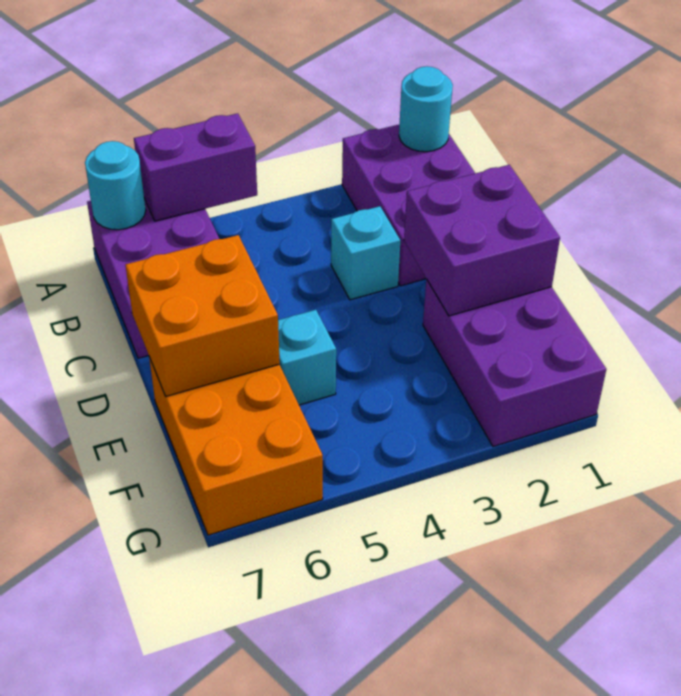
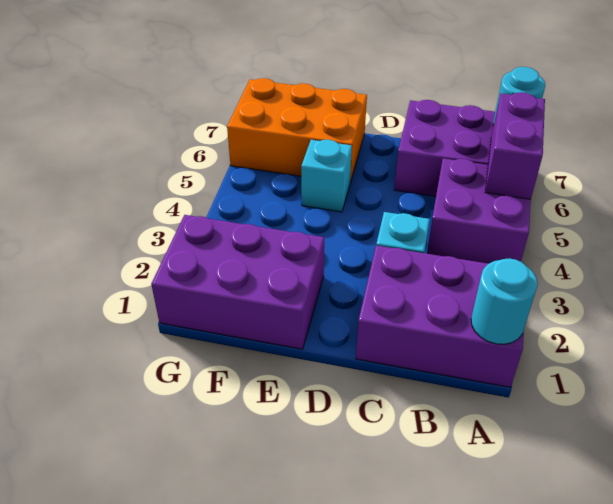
purple brick D1:E2 level 2 -> purple brick A4:B5 level 1
orange brick D6:E7 level 2 -> none

